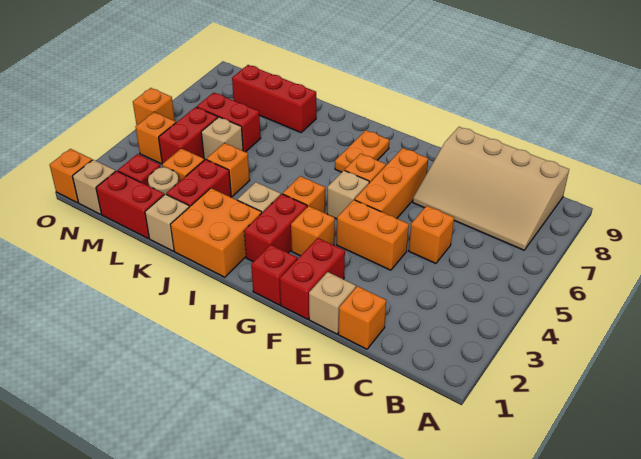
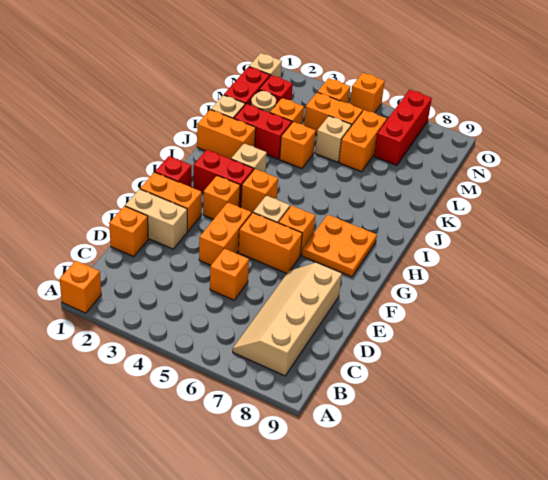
tan slope B7:E9 level 1 top 9 -> tan slope B7:E8 level 1 top 8
tan brick E1 level 1 -> tan brick E1:E2 level 1
red brick F1:F2 level 1 -> orange brick F1:F2 level 1
orange brick F5:F7 level 1 -> orange brick F5:F6 level 1
orange plate H7:H8 level 1 -> orange plate G7:H8 level 1
orange brick I1:J2 level 1 -> orange brick J1:J2 level 1
red brick K8:M8 level 1 -> red brick M7:O7 level 1
red brick L6:M6 level 1 -> orange brick L6:M6 level 1
red brick M4:M5 level 1 -> orange brick M4:M5 level 1
orange brick O1 level 1 -> orange brick A1 level 1

